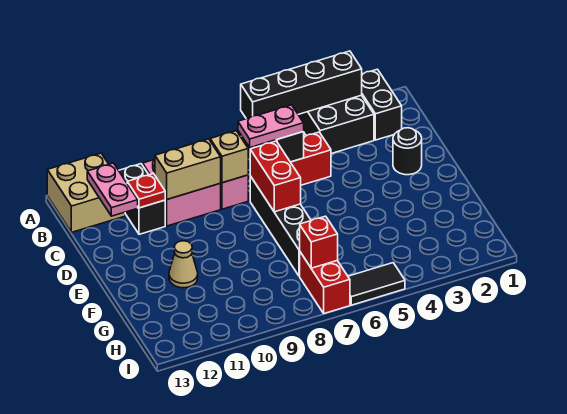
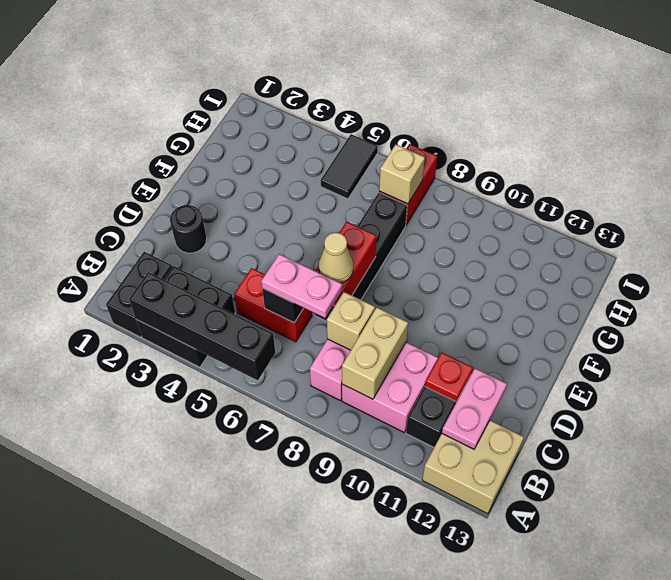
tan brick C9:C10 level 2 -> tan brick B9:C9 level 2
tan cone F11 level 1 -> tan cone D7 level 3
red brick H7 level 2 -> tan brick H7 level 2
black tile I5:I6 level 1 -> black tile H5:I5 level 1

